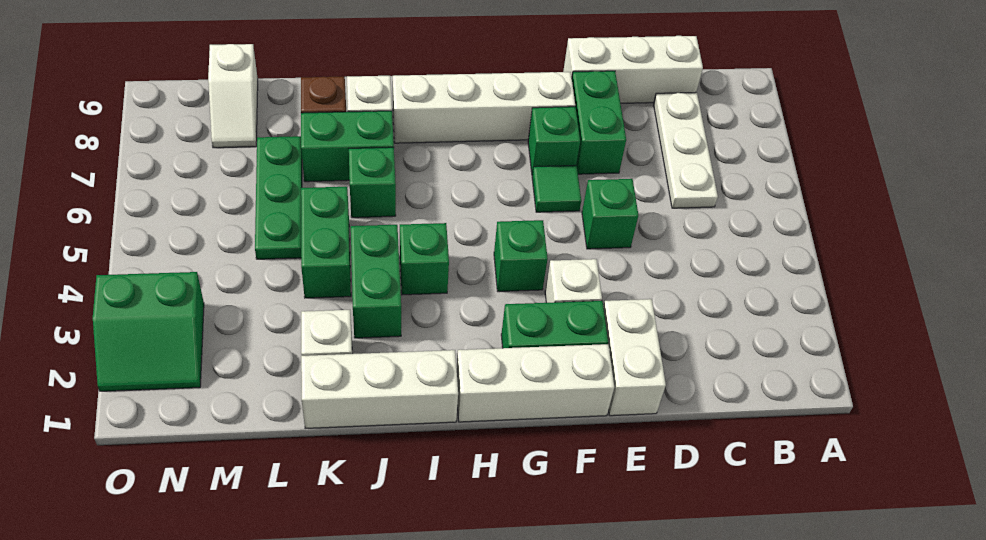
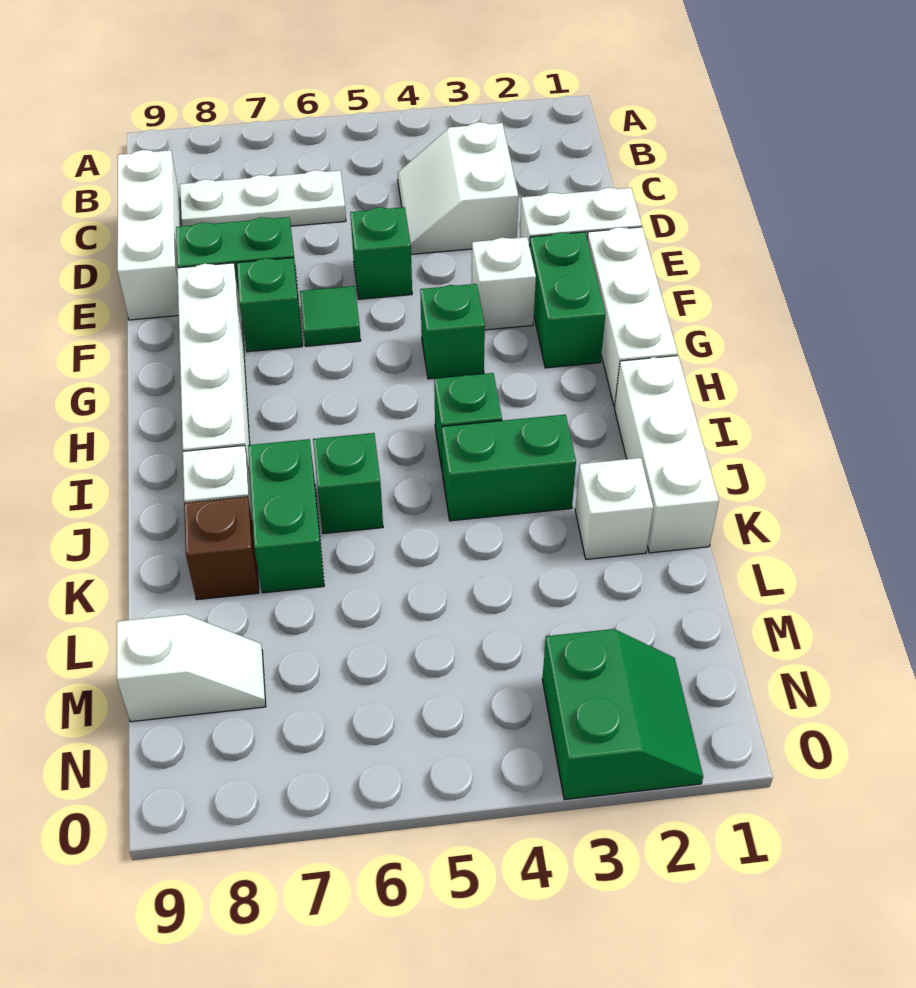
none -> white slope C3:D4 level 1 top 3
green brick K4:K5 level 1 -> none
green plate L5:L7 level 1 -> none

